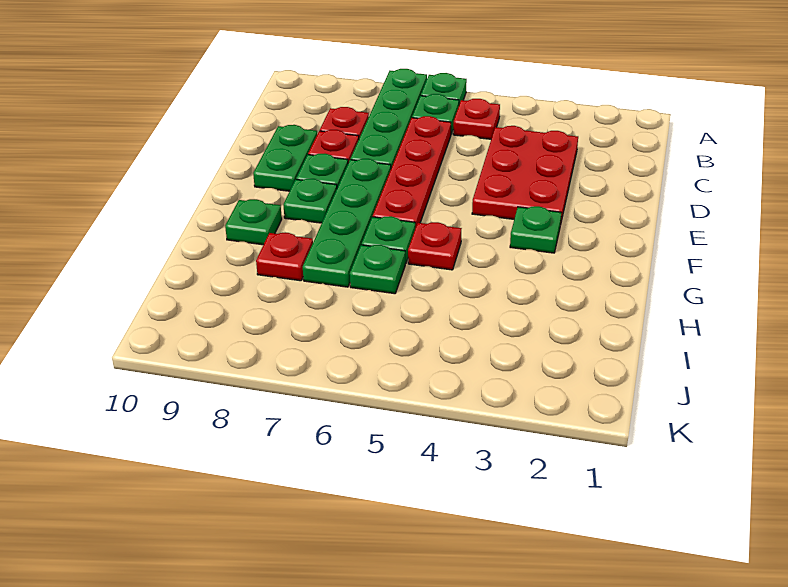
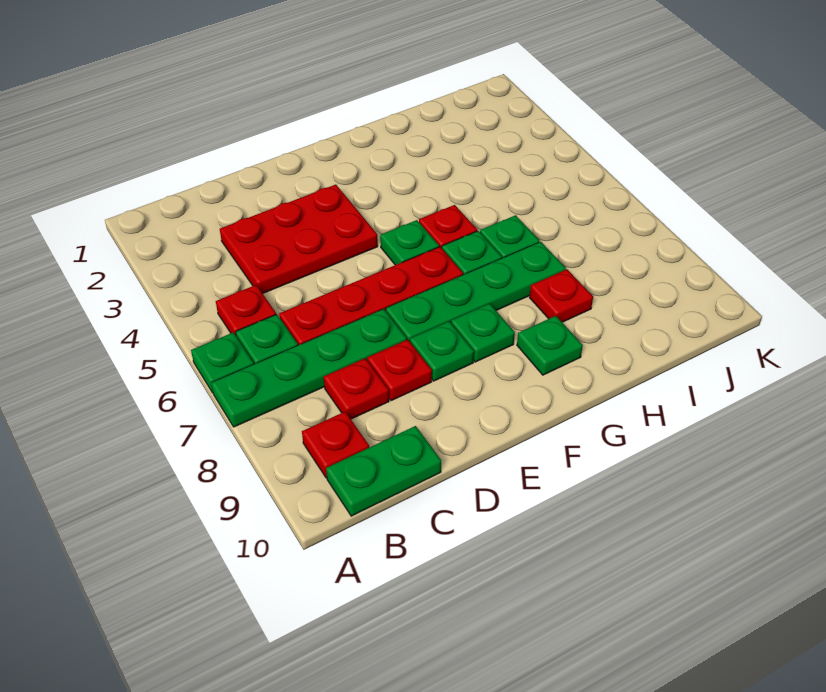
none -> red plate B9 level 1
green plate D9:E9 level 1 -> green plate B10:C10 level 1
green plate F3 level 1 -> green plate F5 level 1

